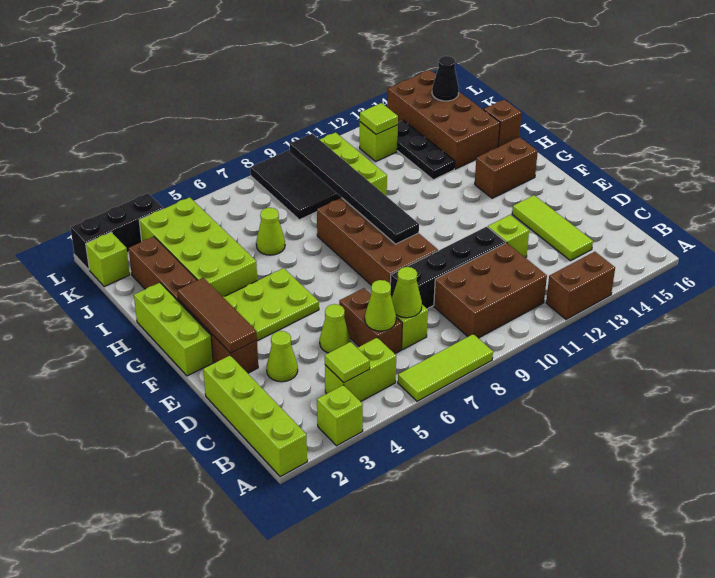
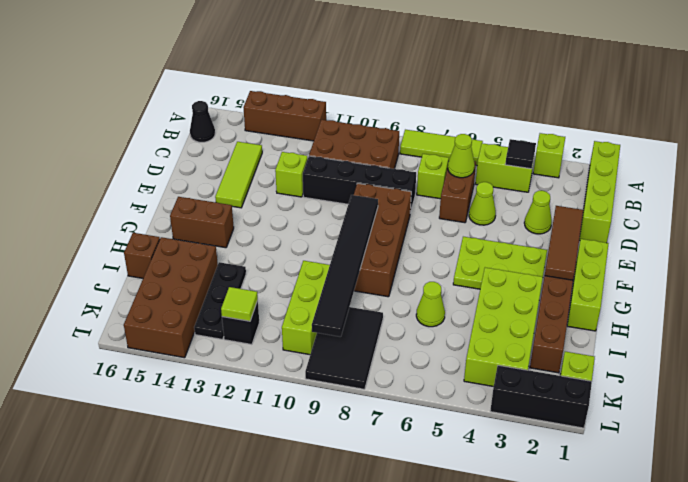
brown brick A12:A13 level 1 -> brown brick A12:A14 level 1
lime tile B4 level 2 -> black tile B4 level 2
lime cone C7 level 2 -> none
lime brick K12 level 1 -> black brick K12 level 1
black cone K15 level 2 -> black cone B16 level 1

